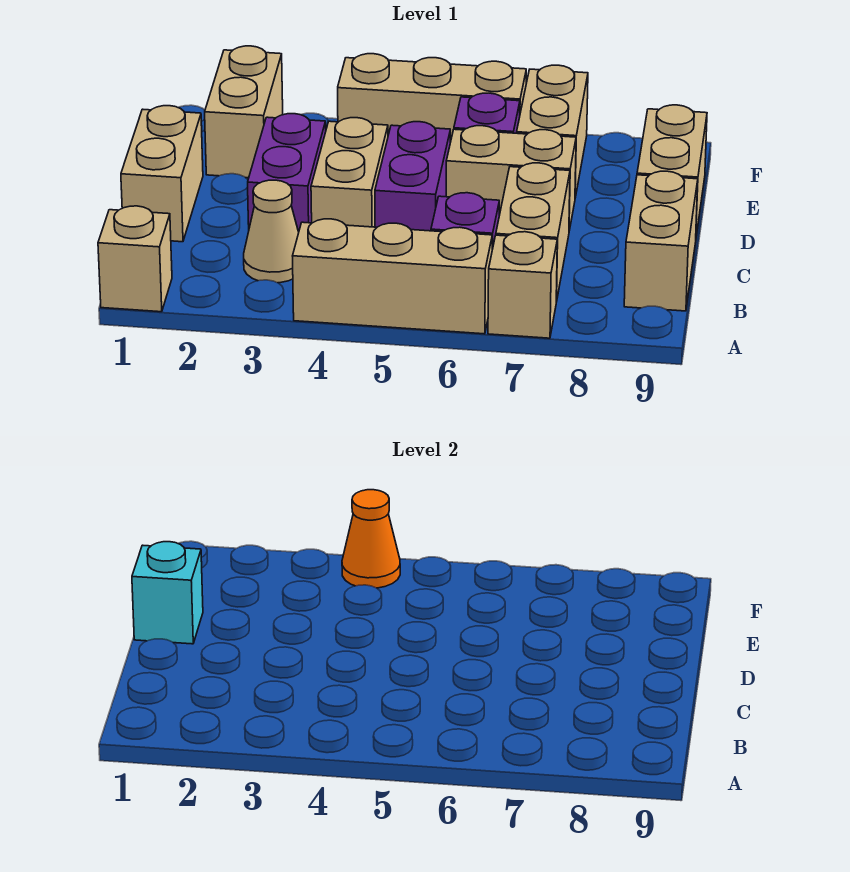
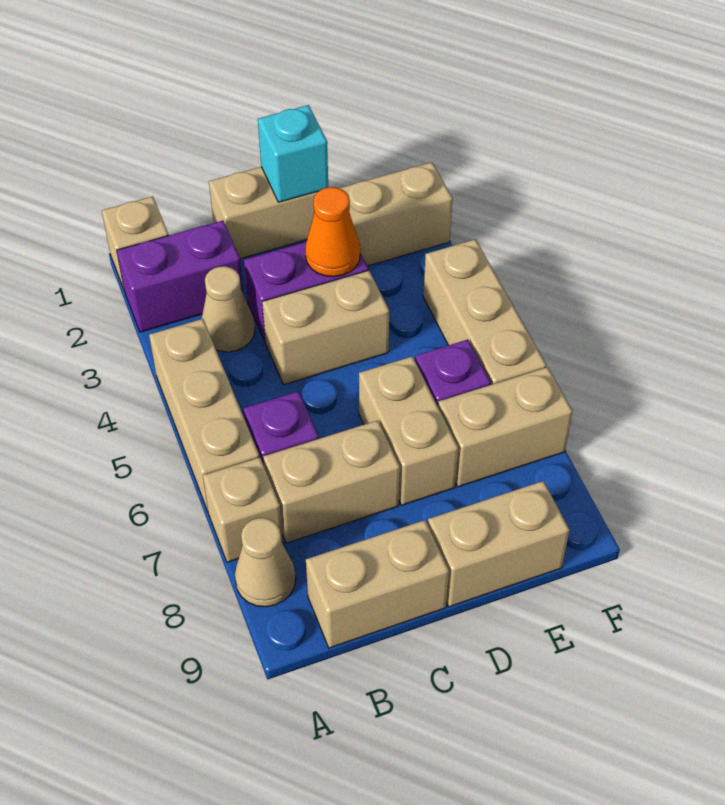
none -> tan cone A8 level 1
purple brick C5:D5 level 1 -> purple brick A2:B2 level 1
orange cone F4 level 2 -> orange cone D3 level 2

